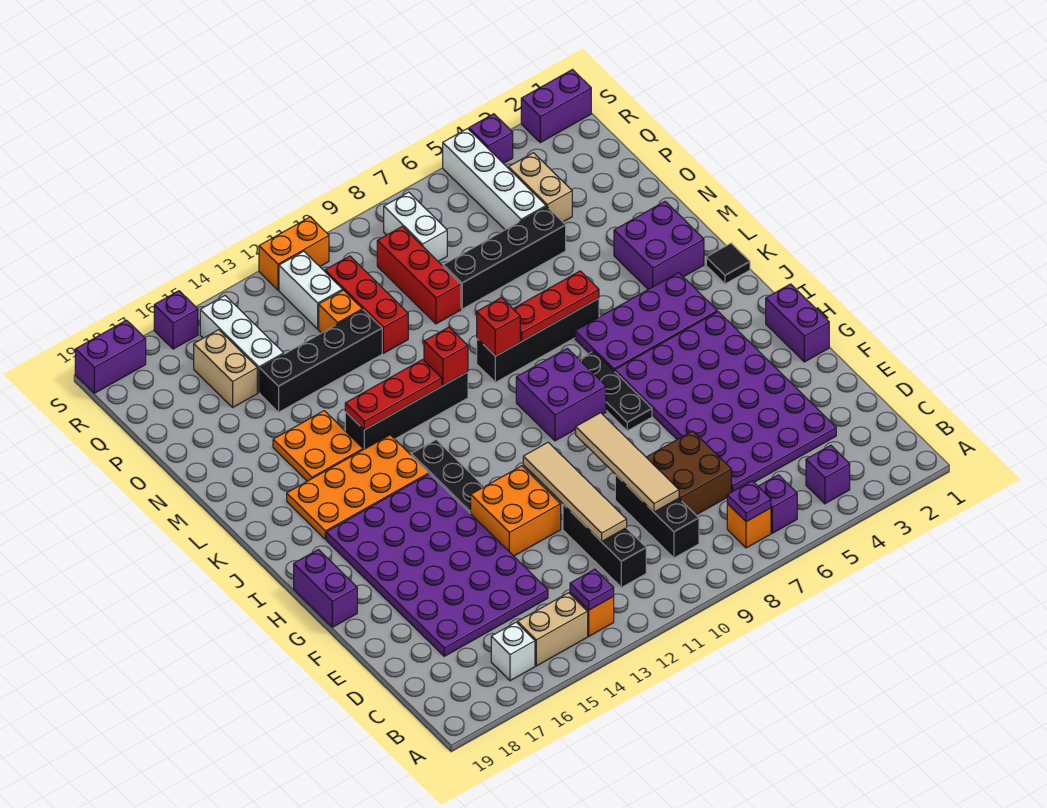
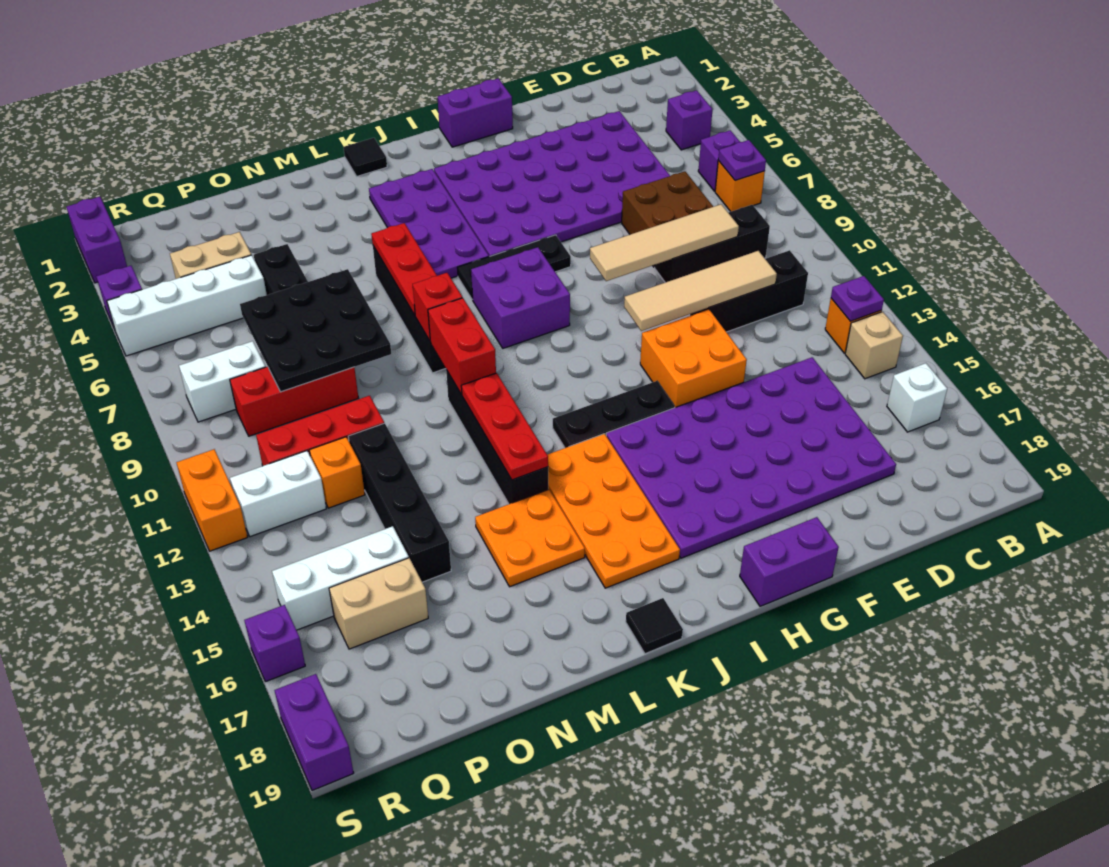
tan brick B14:B15 level 1 -> tan brick B14 level 1
none -> black tile K19 level 1
purple brick L2:M3 level 1 -> none
red brick L11 level 2 -> red brick L10:L11 level 2
none -> black plate N7:P9 level 2

